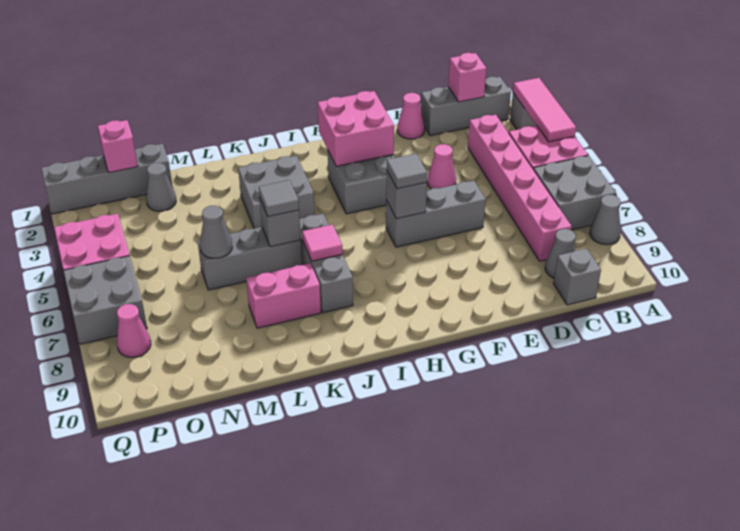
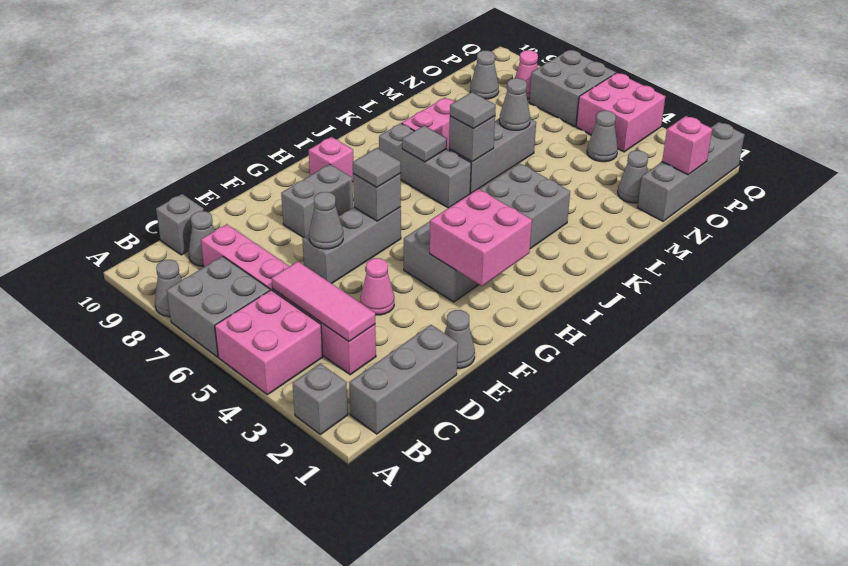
pink tile A2:A4 level 2 -> pink tile C3:C5 level 2
pink brick C1 level 2 -> pink brick H9 level 1
pink cone E1 level 1 -> grey cone E1 level 1
none -> grey cone E6 level 2
none -> grey brick F8:G8 level 1
pink tile J7 level 2 -> grey tile J7 level 2
none -> grey cone O4 level 1
none -> grey cone O9 level 1

